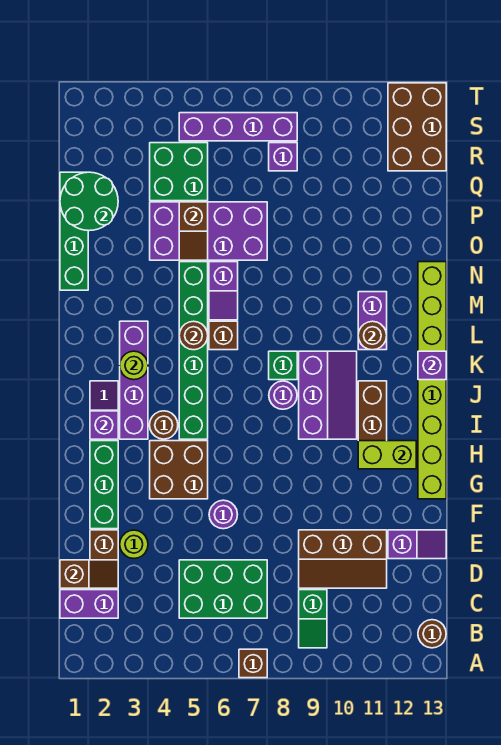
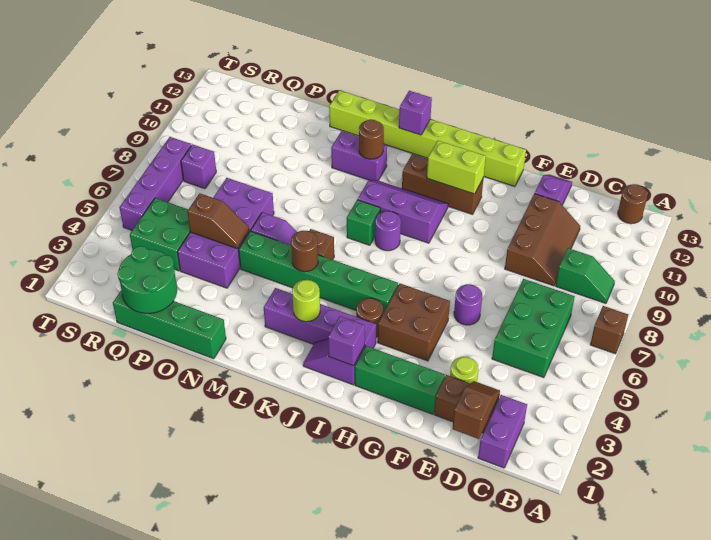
lime brick H11:H12 level 2 -> lime brick H11:I11 level 2
brown brick R12:T13 level 1 -> none

